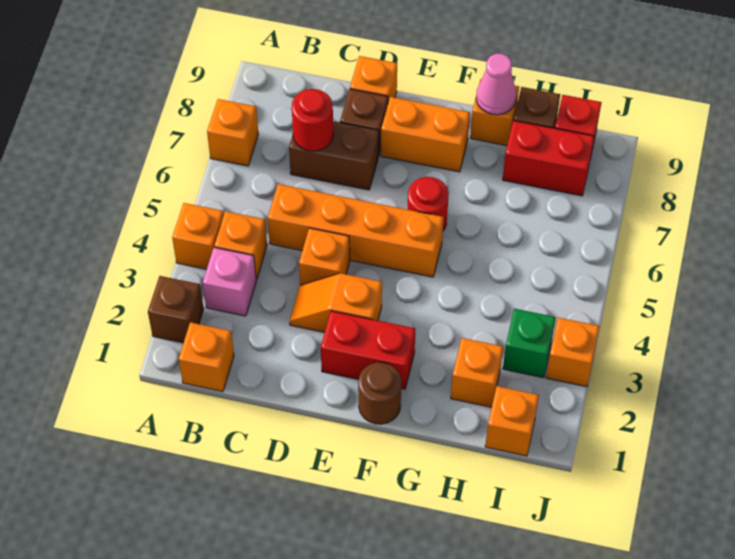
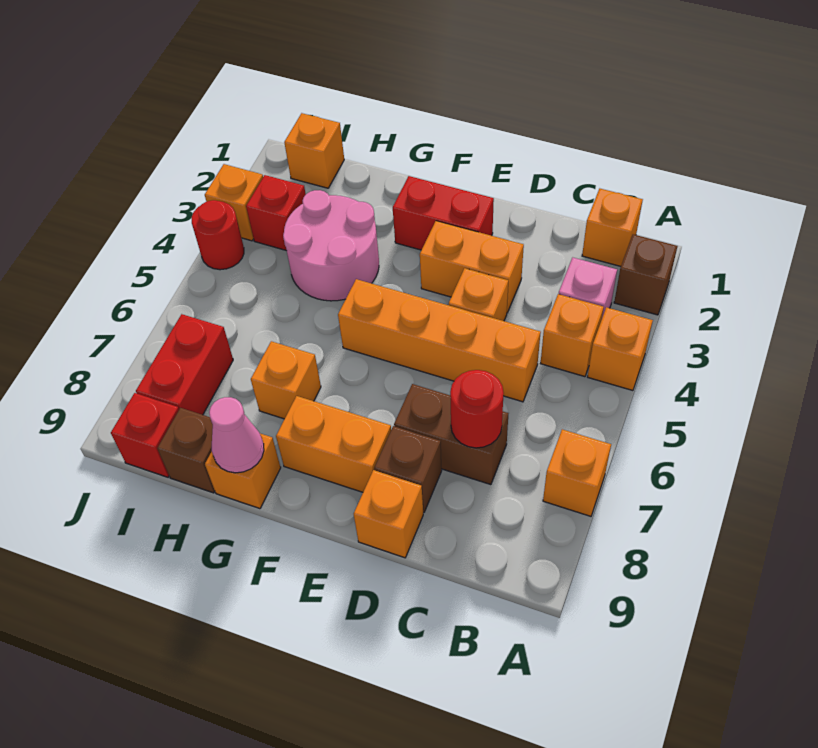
orange slope D3:E3 level 1 top E -> orange brick D3:E3 level 1
brown round brick F1 level 1 -> none
red round brick F6 level 1 -> red round brick J4 level 1
none -> pink round brick G3:H4 level 1
orange brick H2 level 1 -> orange brick G7 level 1
red brick H8:I8 level 1 -> red brick I7:I8 level 1
green brick I3 level 1 -> red brick I3 level 1

